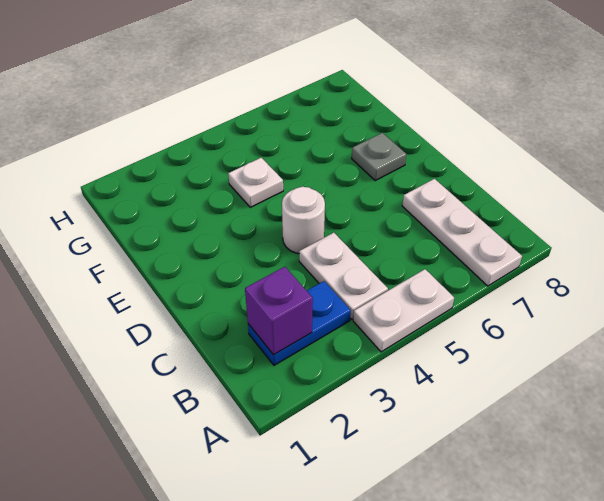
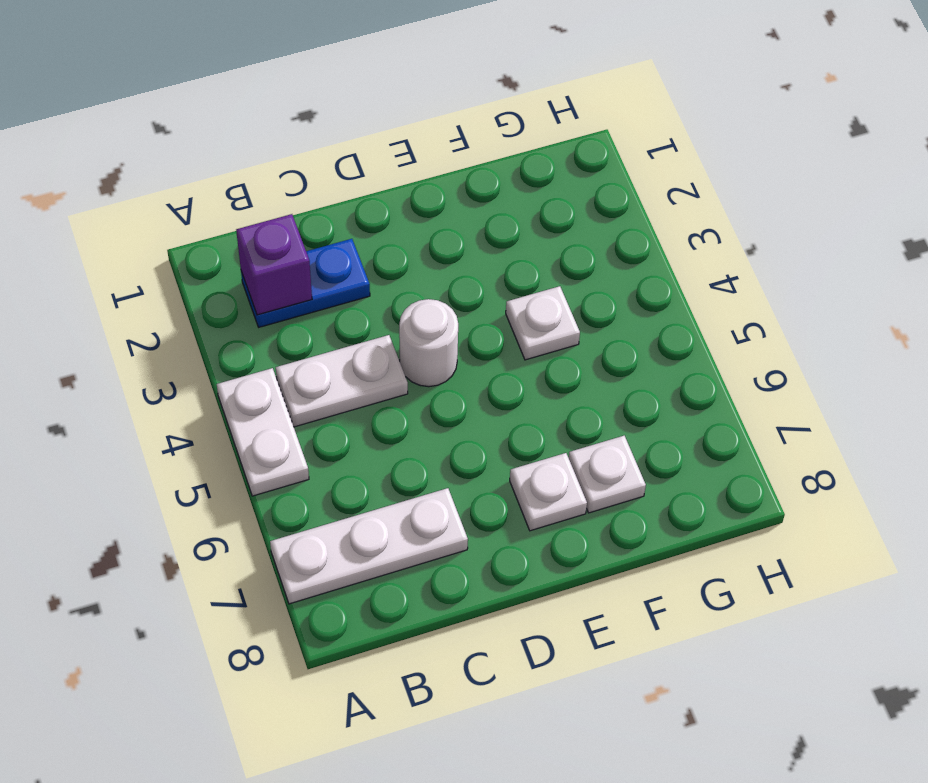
blue plate B2:B3 level 1 -> blue plate B2:C2 level 1
grey plate E7 level 1 -> white plate E7 level 1
none -> white plate F7 level 1

